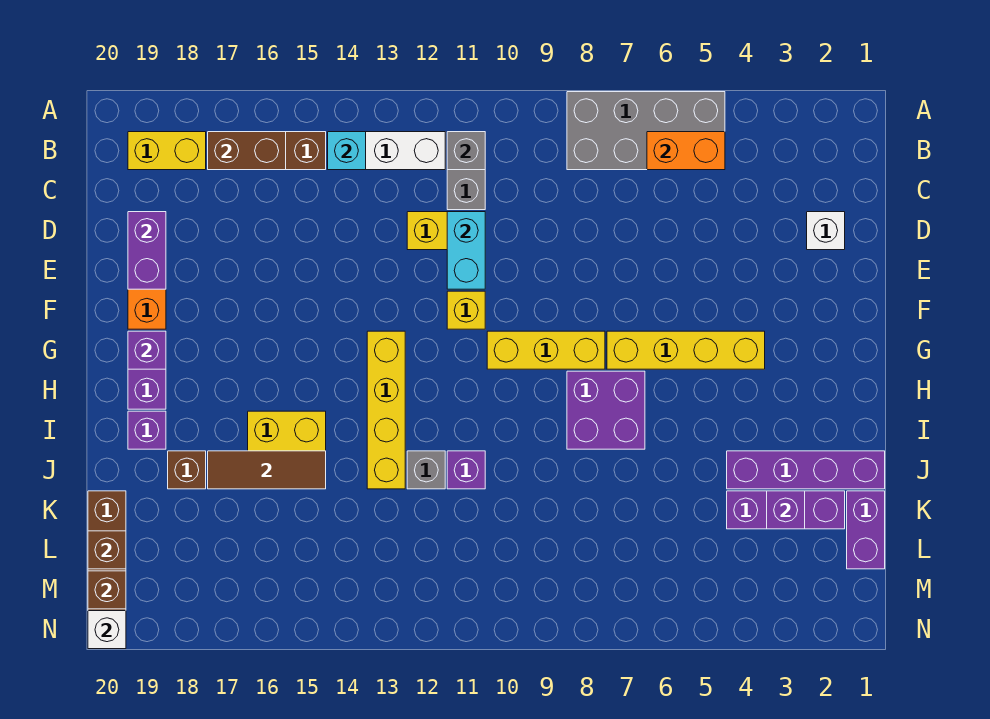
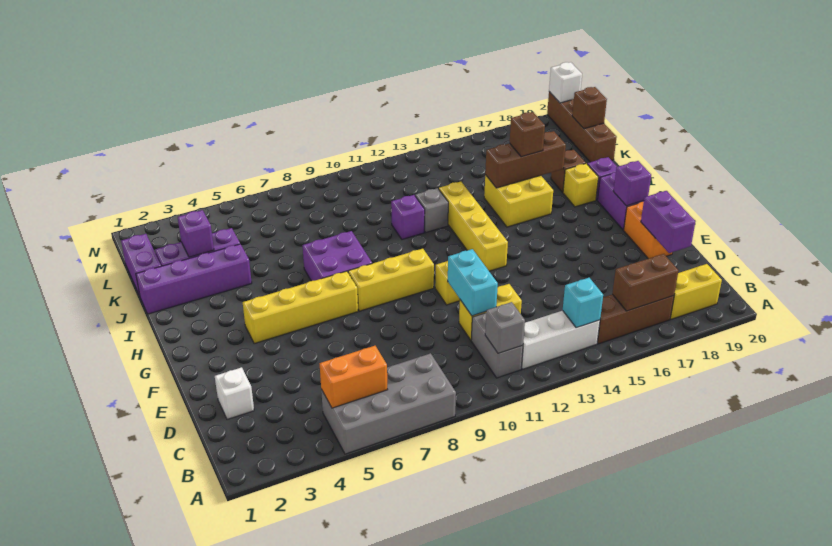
none -> yellow brick I18 level 1
brown tile J15:J17 level 2 -> brown brick J15:J17 level 2
brown brick M20 level 2 -> brown brick J16 level 3

